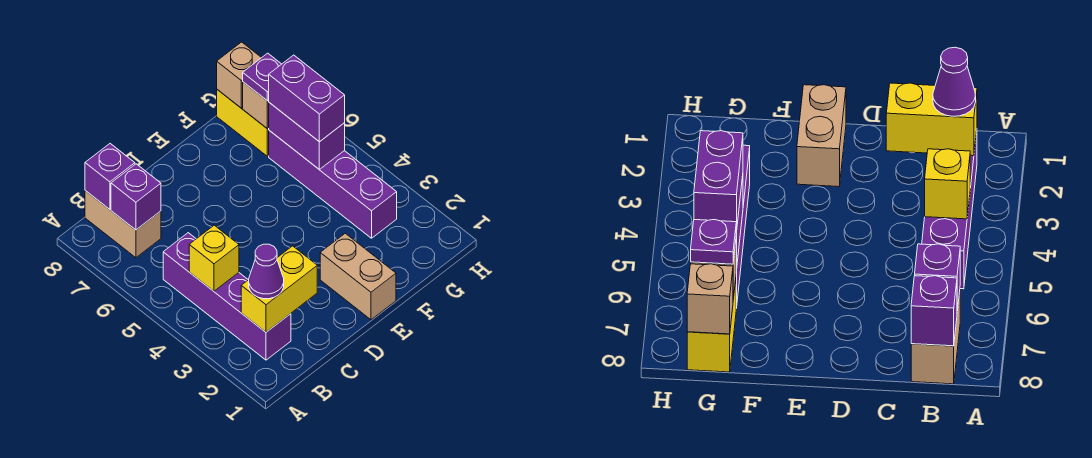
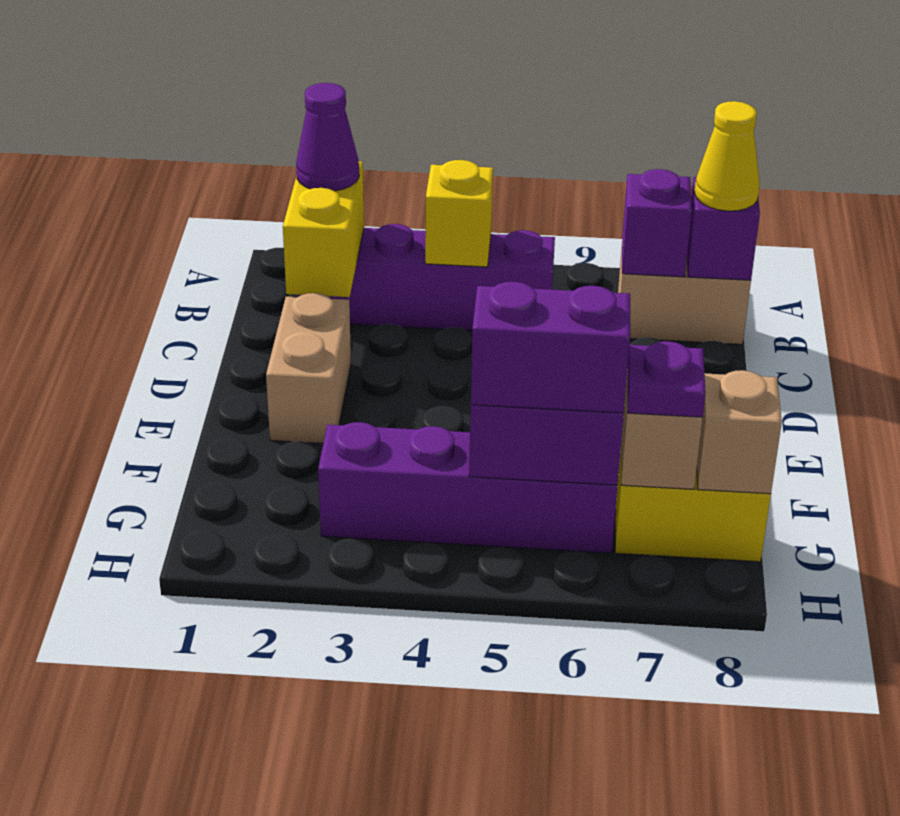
none -> yellow cone B8 level 3
tan brick E1:E2 level 1 -> tan brick D2:E2 level 1

